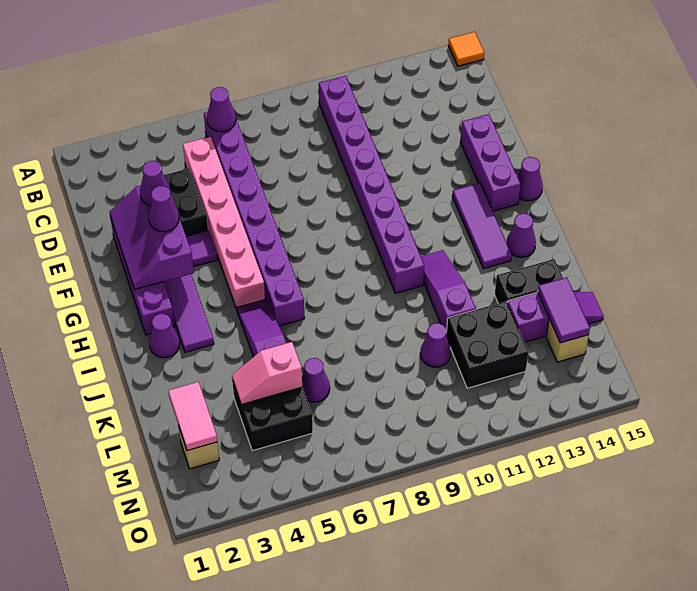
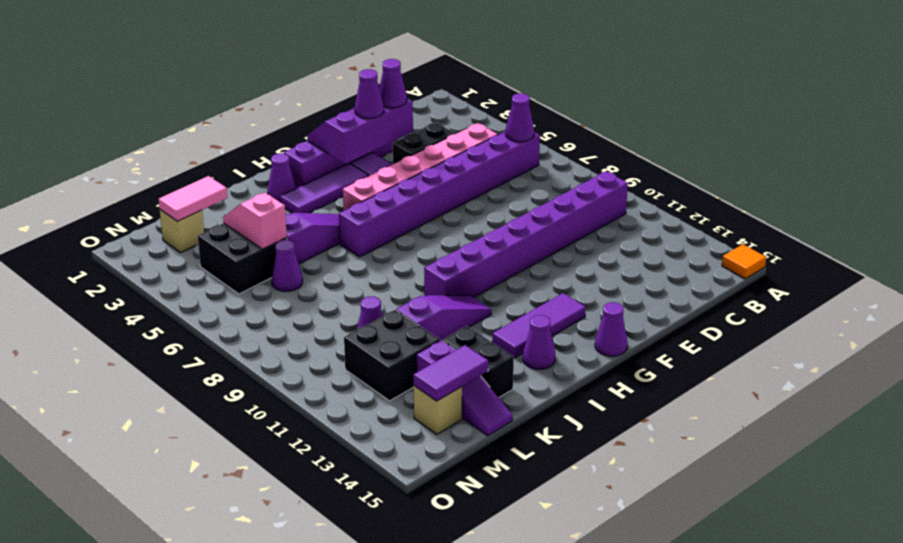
purple brick E14:G14 level 1 -> none

